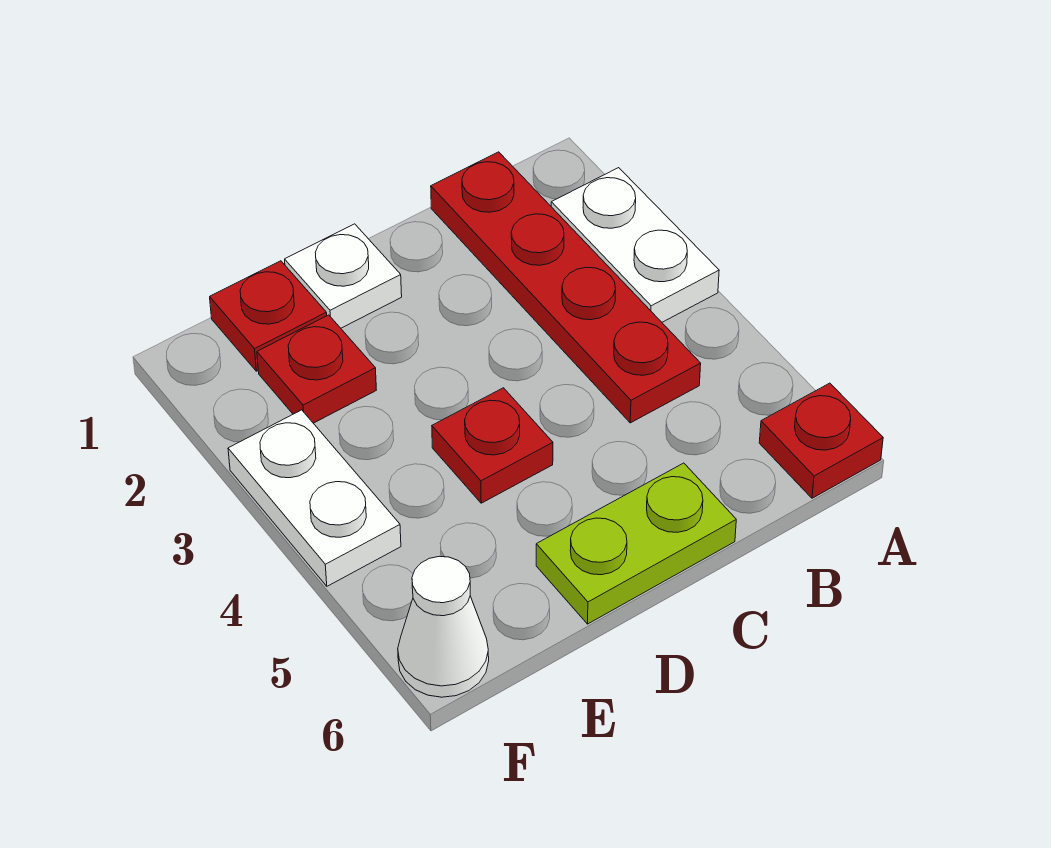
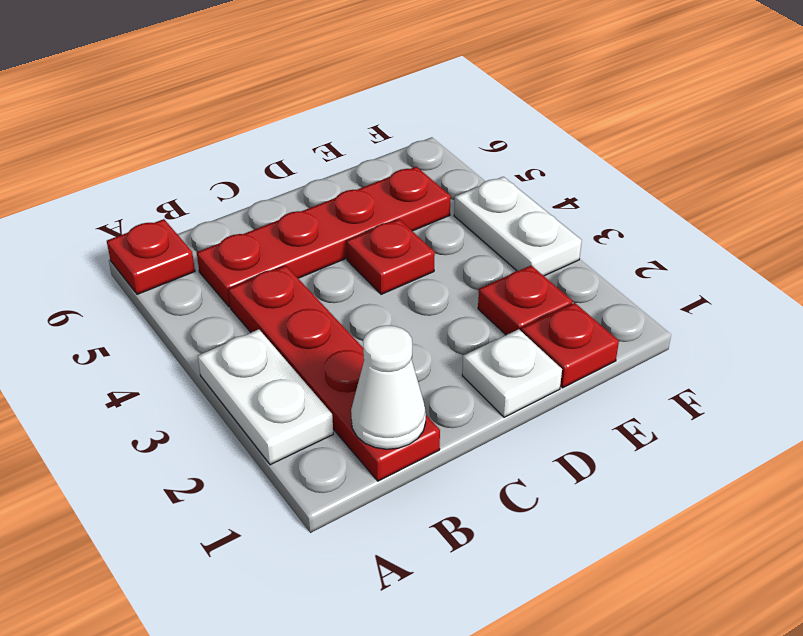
none -> red plate B5:E5 level 1
lime plate C6:D6 level 1 -> none
white cone F6 level 1 -> white cone B1 level 2

